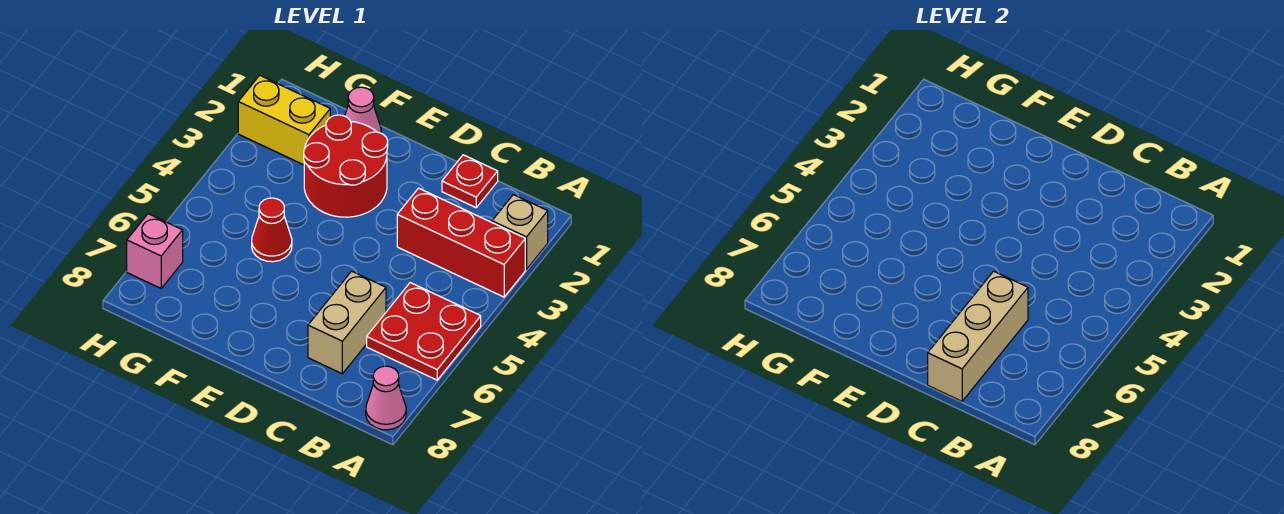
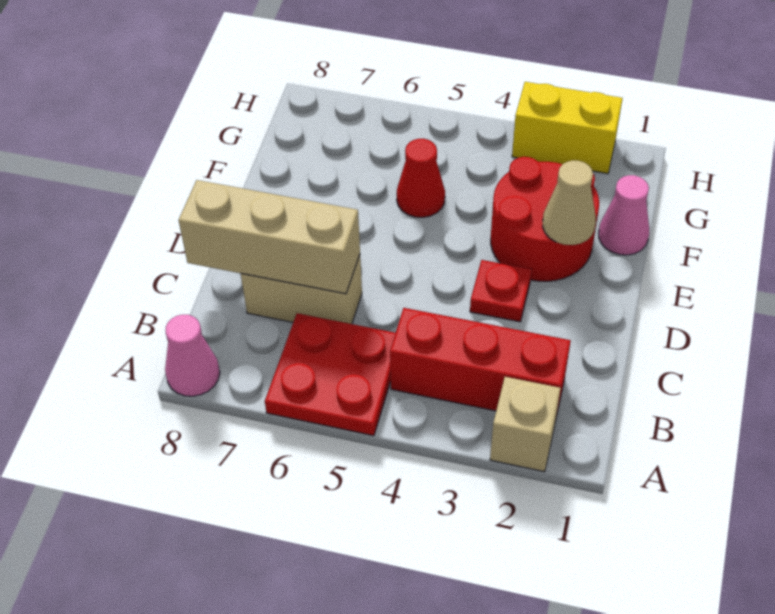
red brick A3:C3 level 1 -> red brick B2:B4 level 1
red plate C1 level 1 -> red plate D3 level 1
none -> tan cone E2 level 2
yellow brick G2:H2 level 1 -> yellow brick H2:H3 level 1
pink brick H7 level 1 -> none

